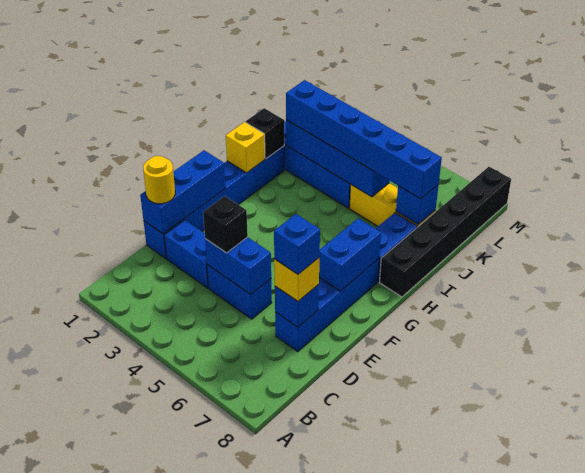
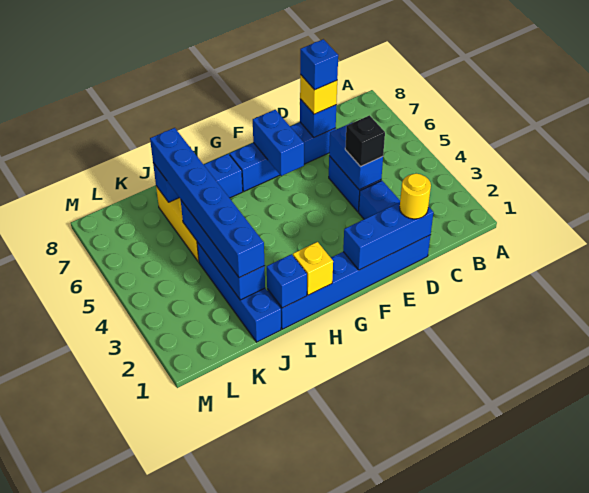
blue brick F7:G7 level 2 -> blue brick F6:F7 level 2
black brick H8:M8 level 1 -> none
black brick I1 level 2 -> blue brick I1 level 2

